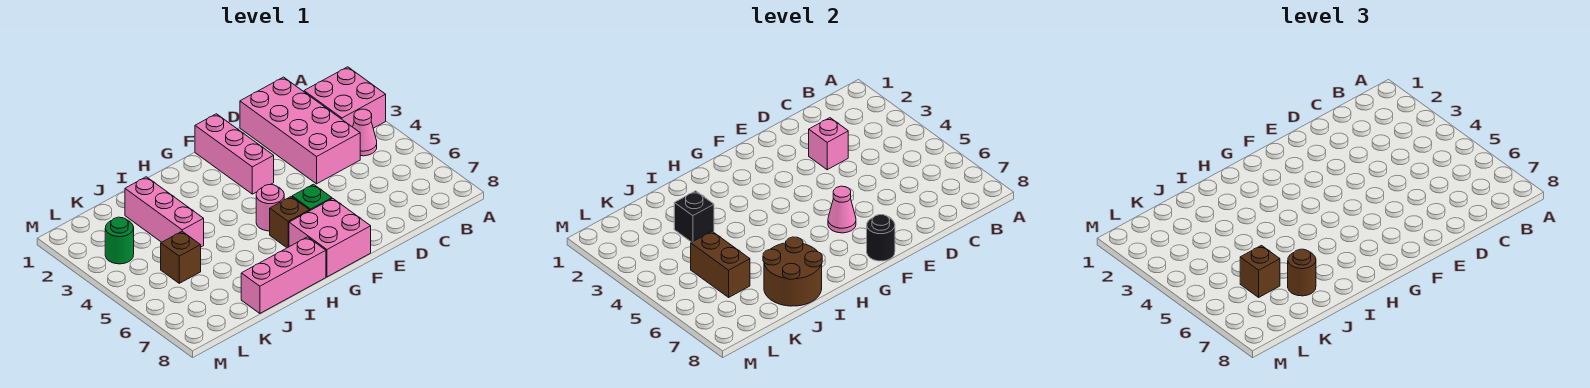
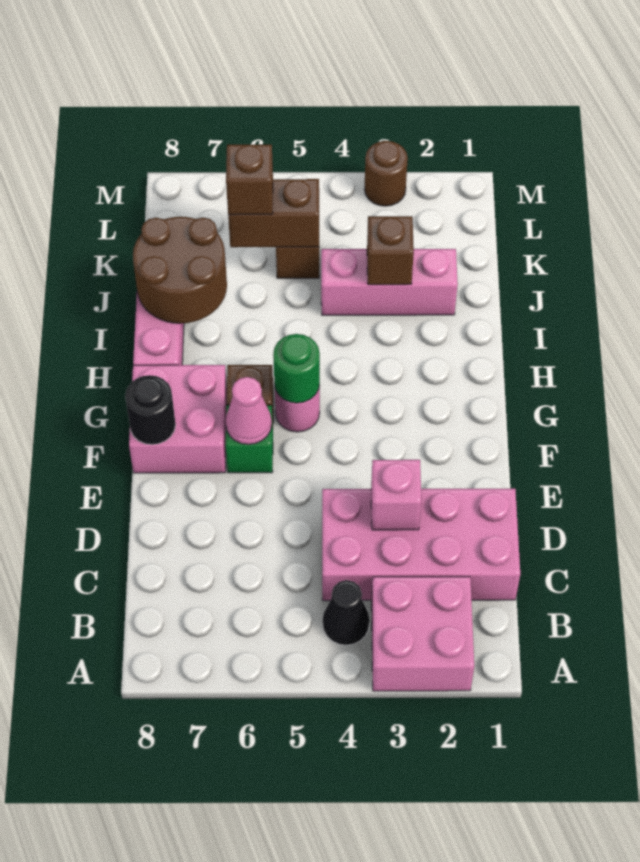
pink cone B4 level 1 -> black cone B4 level 1
pink brick F1:F3 level 1 -> none
black brick J3 level 2 -> brown brick J3 level 2
brown round brick J7 level 3 -> brown round brick M3 level 1
green round brick L3 level 1 -> green round brick G5 level 2

